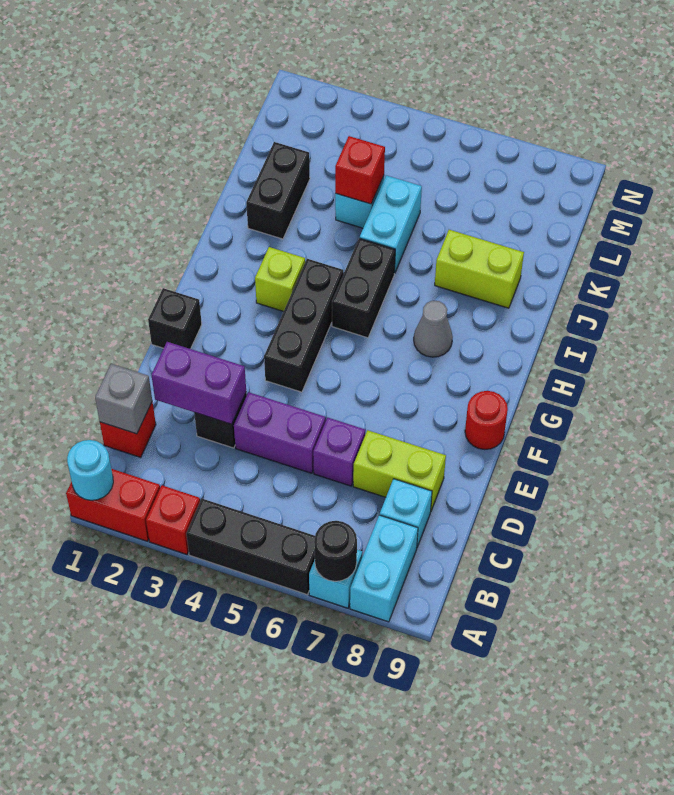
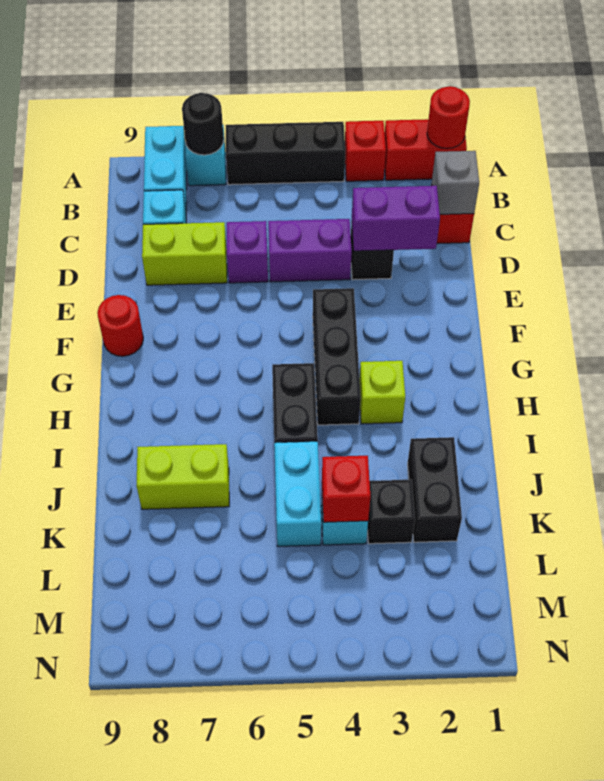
cyan round brick A1 level 2 -> red round brick A1 level 2
black brick F1 level 1 -> black brick K3 level 1
grey cone H7 level 1 -> none

